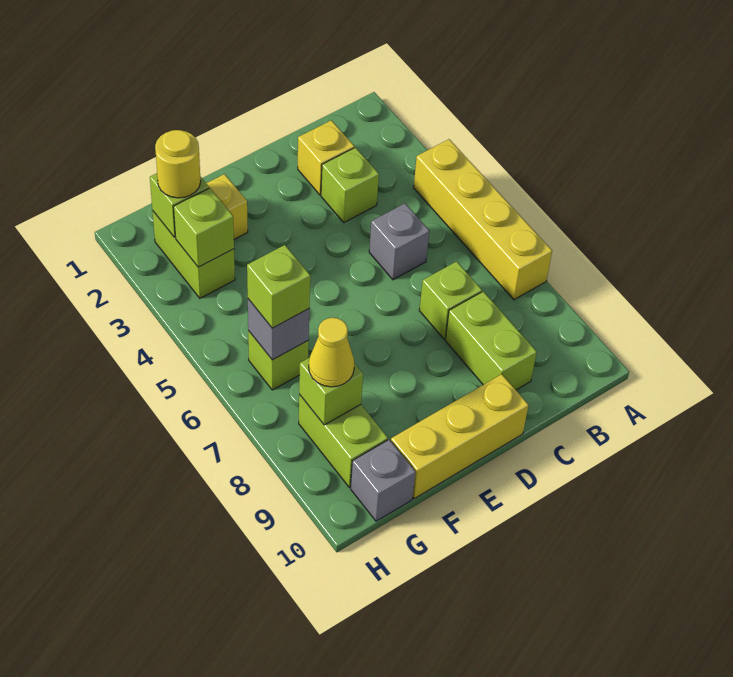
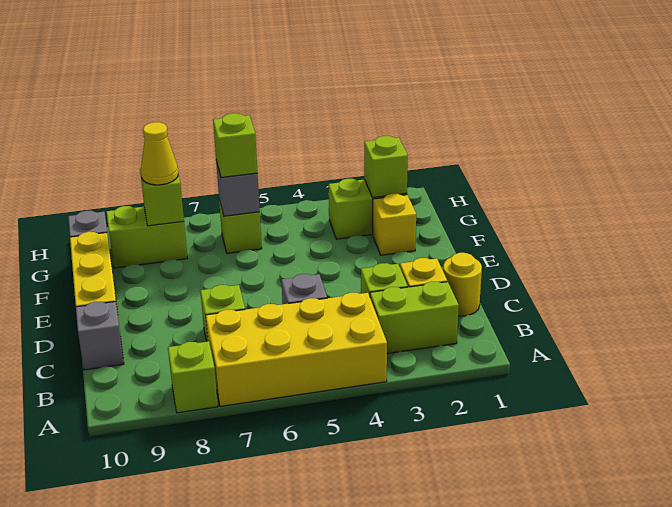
yellow brick A4:A7 level 1 -> yellow brick A4:B7 level 1
lime brick C8:C9 level 1 -> lime brick B2:B3 level 1
none -> grey brick C10 level 1
yellow round brick G2 level 3 -> yellow round brick C1 level 1
lime brick G3 level 2 -> lime brick A8 level 1

